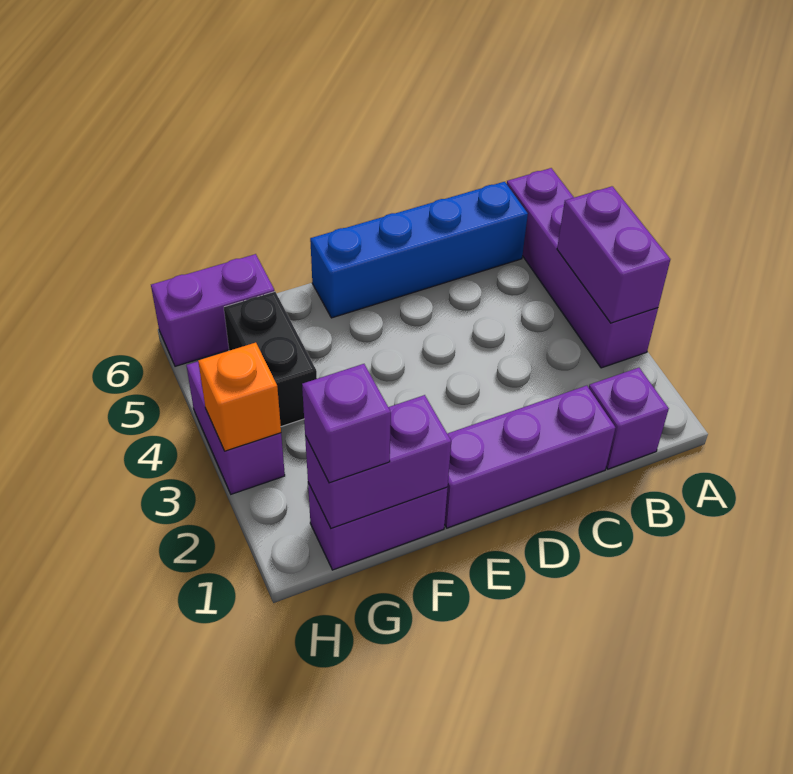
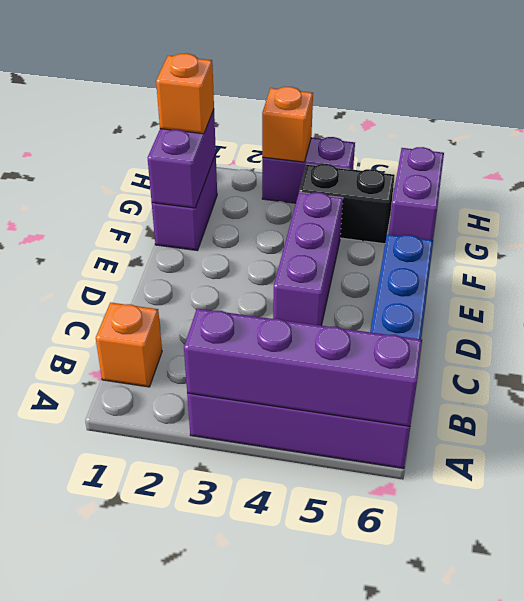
purple brick A3:A4 level 2 -> purple brick A3:A6 level 2
purple brick B1 level 1 -> orange brick B1 level 1
purple brick C1:E1 level 1 -> purple brick D4:F4 level 1
purple brick G1 level 3 -> orange brick G1 level 3

